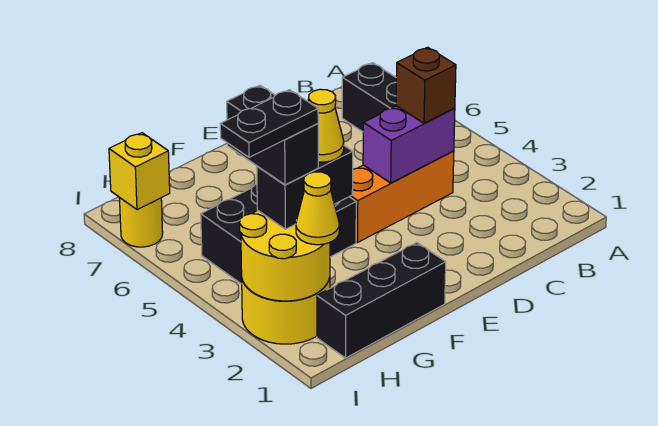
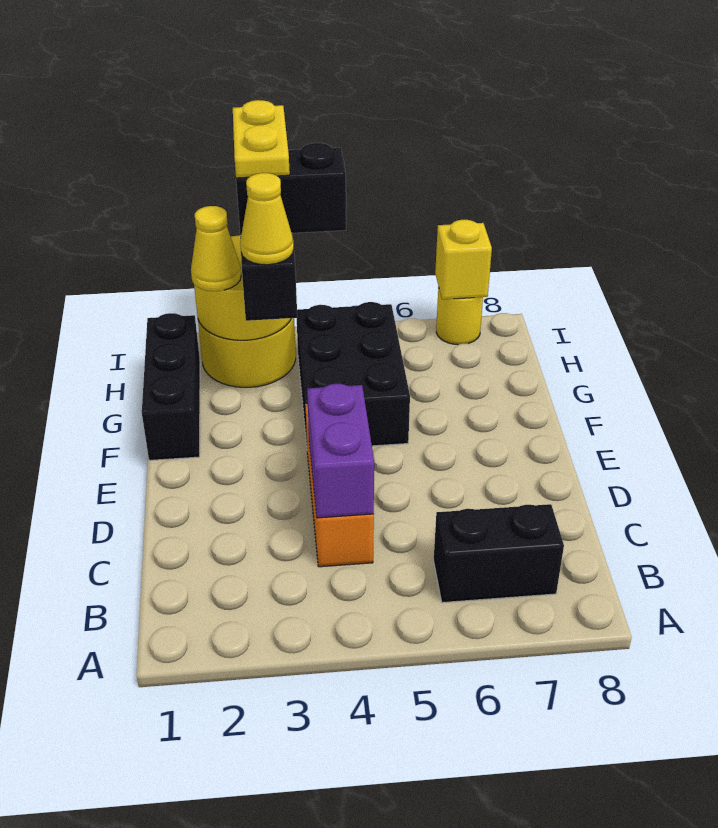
brown brick C4 level 3 -> none
black plate H3:I3 level 5 -> yellow plate H3:I3 level 5

